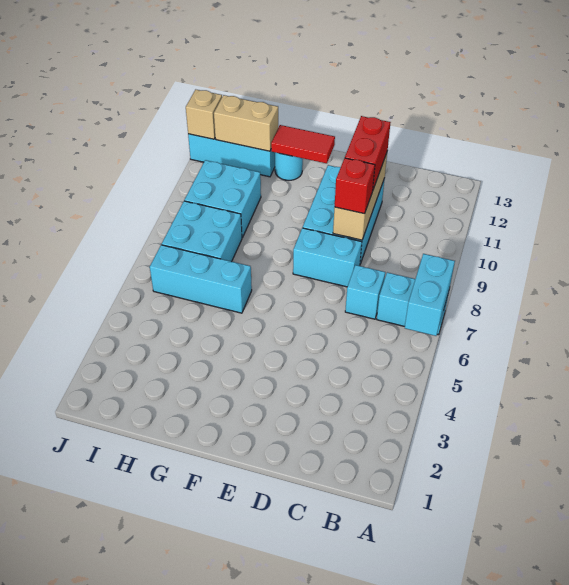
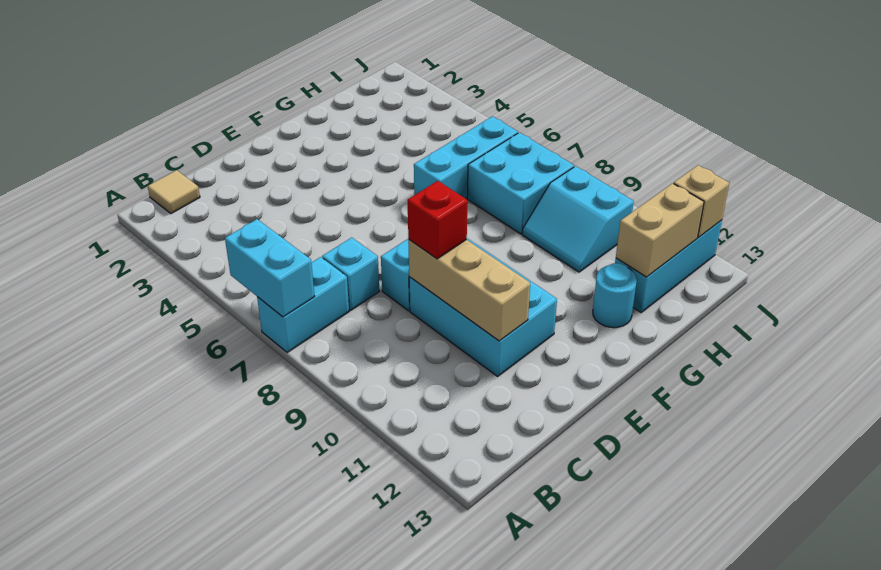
none -> tan tile B1 level 1
red brick D10:D11 level 3 -> none
red tile F12:G12 level 2 -> none
cyan brick H9:I10 level 1 -> cyan slope H9:I10 level 1 top I

